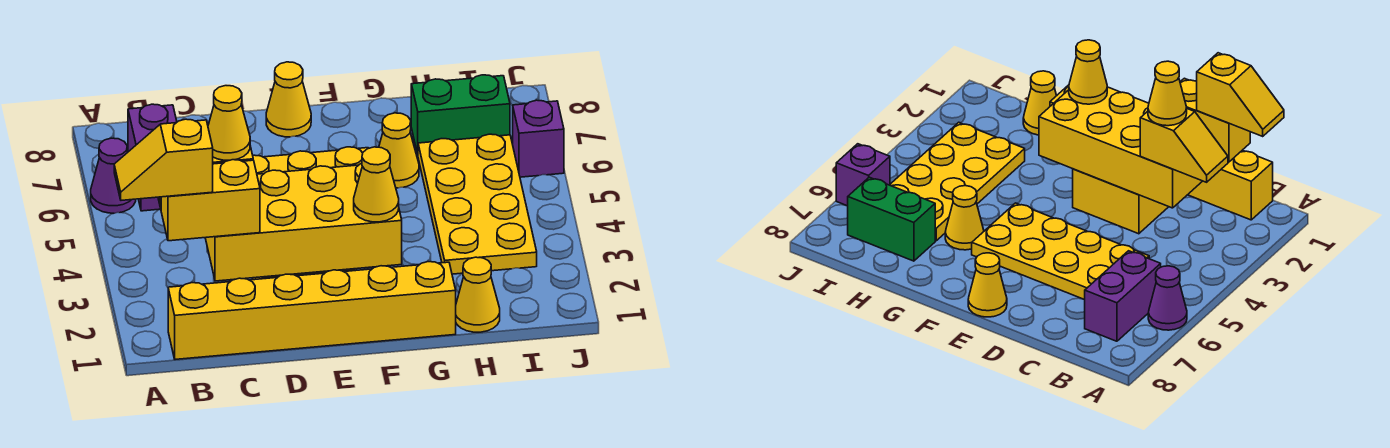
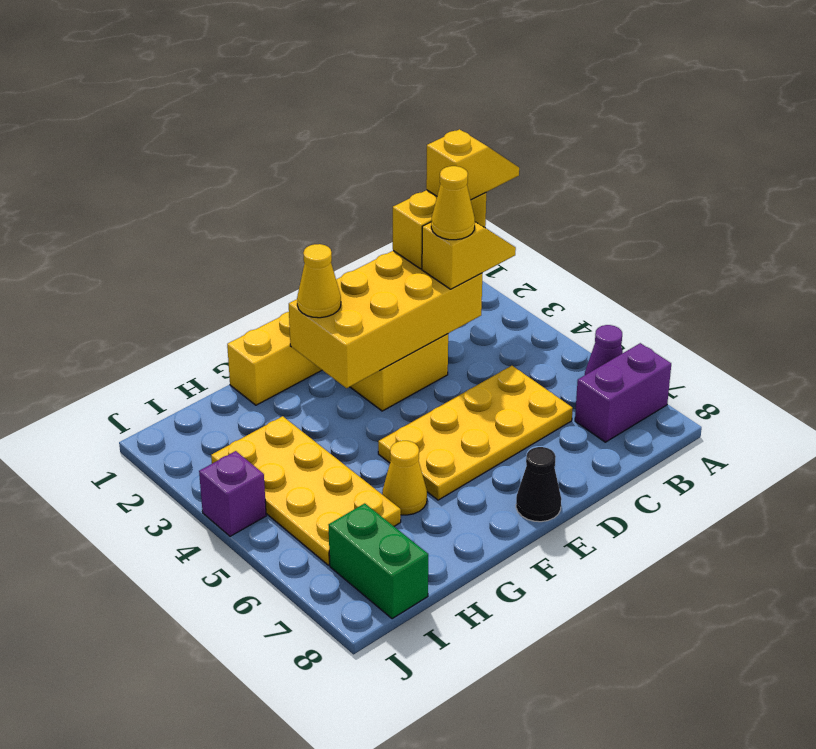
purple brick B6:B7 level 1 -> purple brick A7:B7 level 1
yellow cone E8 level 1 -> black cone E8 level 1
yellow cone H1 level 1 -> none
green brick H7:I7 level 1 -> green brick I7:I8 level 1
purple brick J6 level 1 -> purple brick J4 level 1

